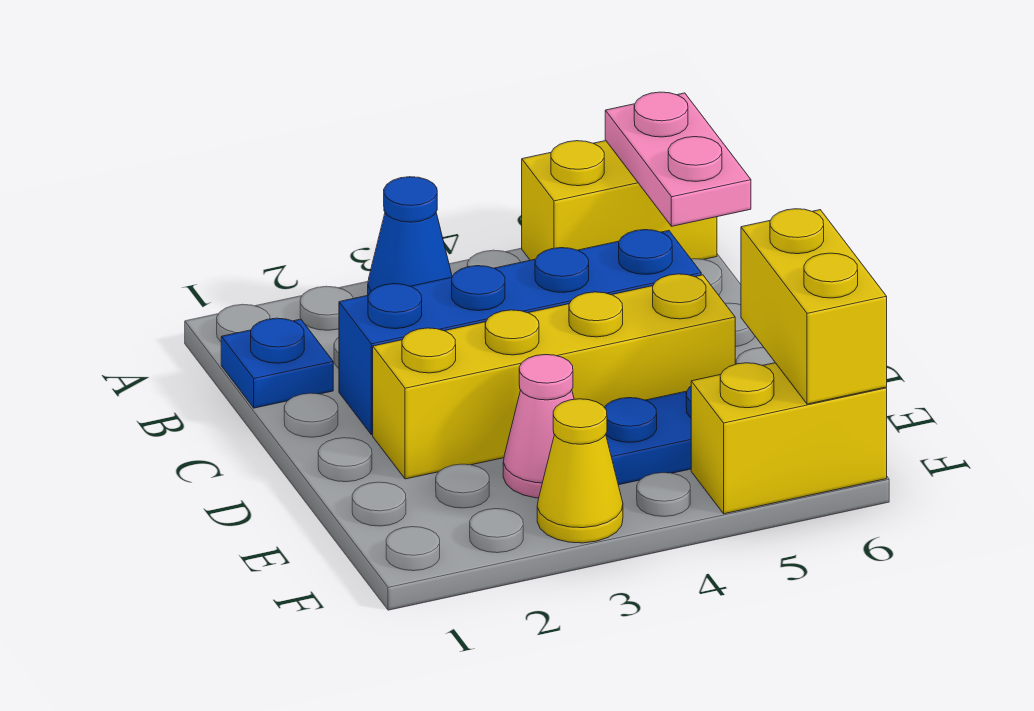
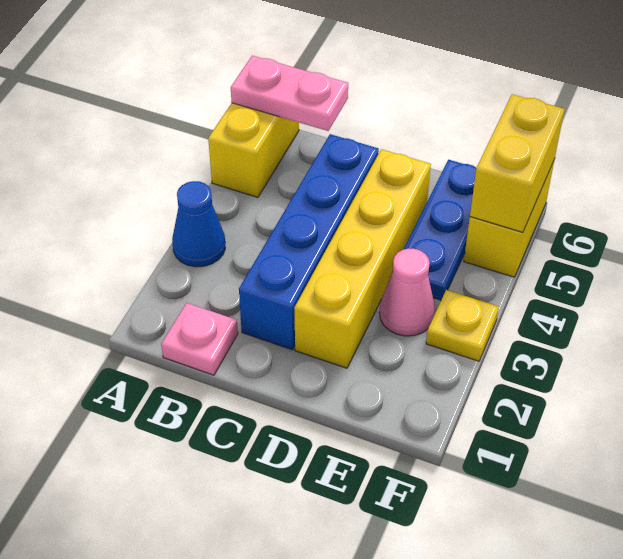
blue plate B1 level 1 -> pink plate B1 level 1
yellow brick E6:F6 level 2 -> yellow brick F5:F6 level 2
yellow cone F3 level 1 -> yellow plate F3 level 1

